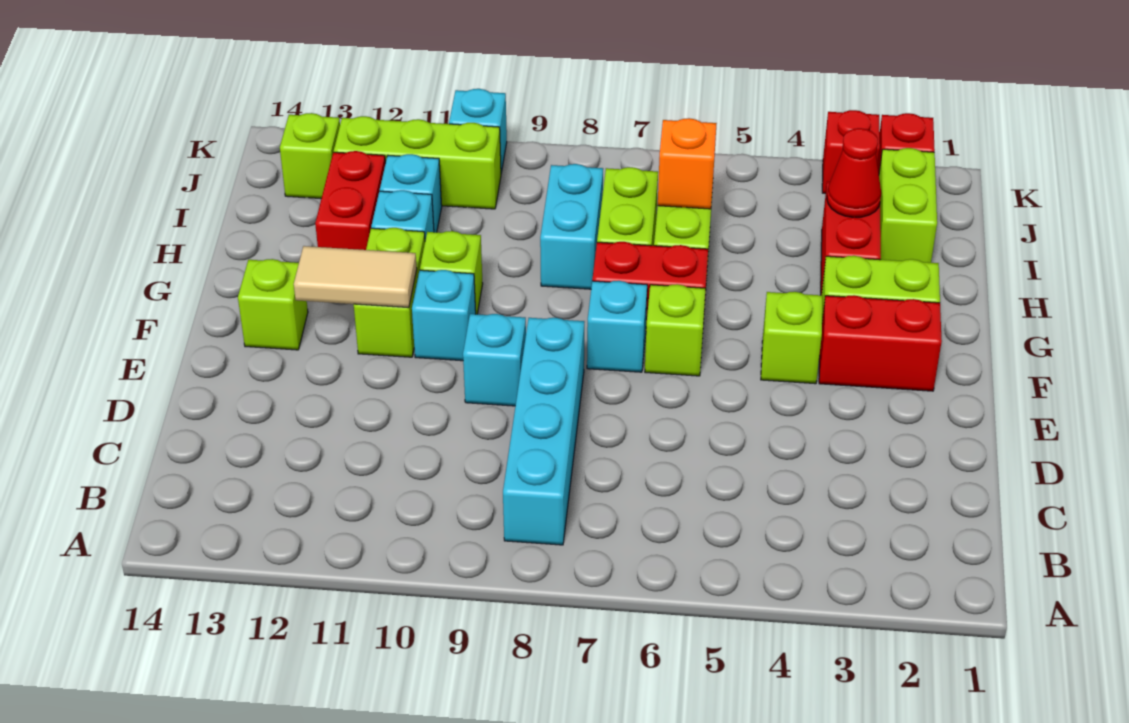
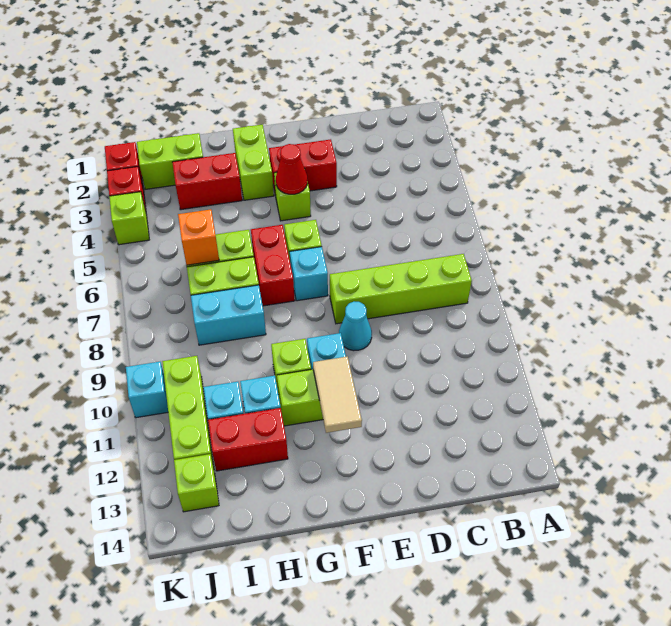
cyan brick B8:E8 level 1 -> lime brick B8:E8 level 1
cyan brick E9 level 1 -> cyan cone E9 level 1
red brick F2:F3 level 1 -> red brick E3:F3 level 1
lime brick F13 level 1 -> lime brick K4 level 1
red cone I3 level 2 -> red cone F4 level 2

